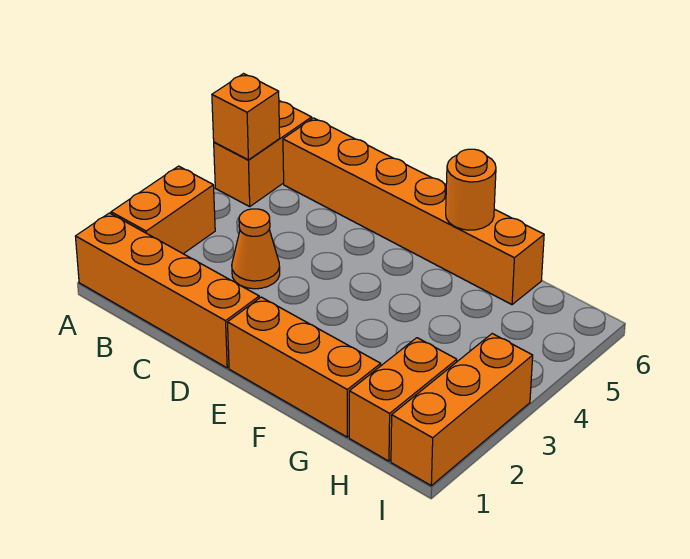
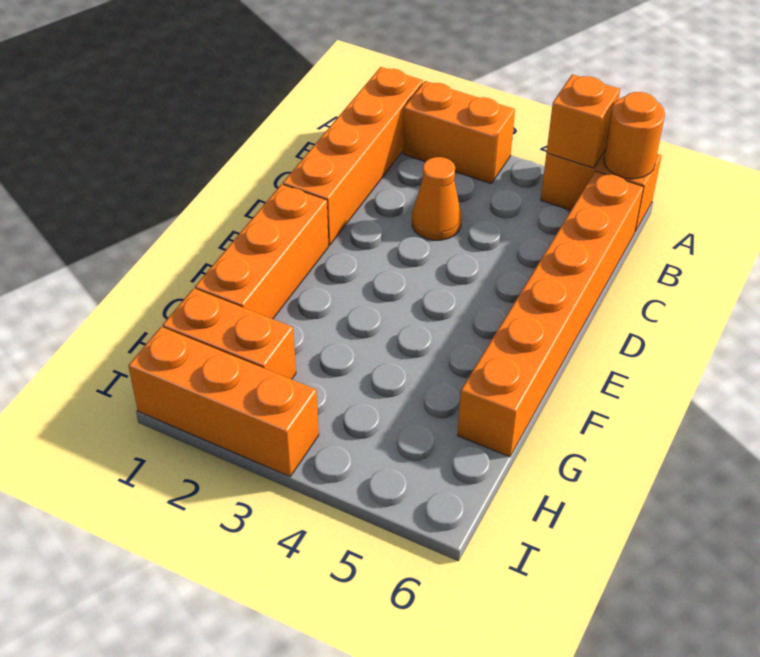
orange round brick F6 level 2 -> orange round brick A6 level 2

